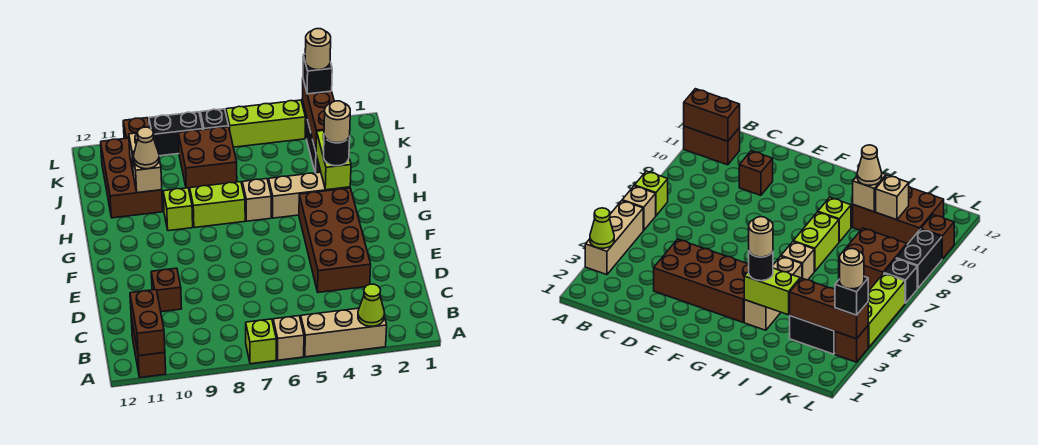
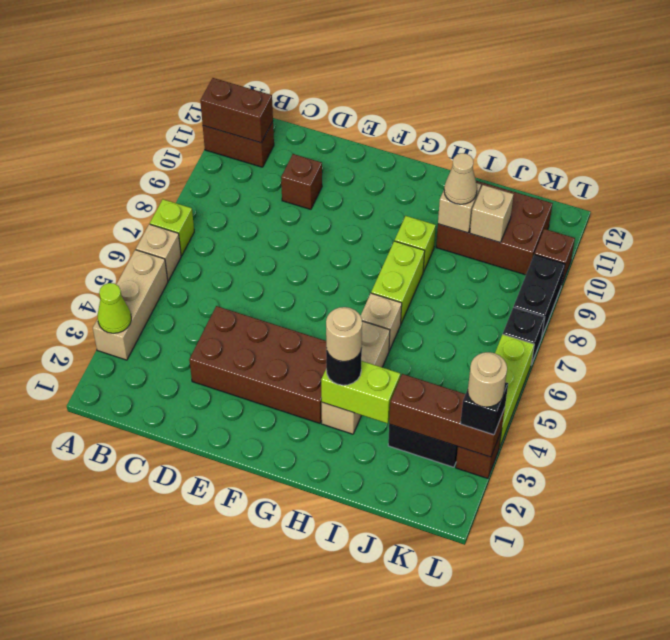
brown brick J7:K8 level 1 -> none

